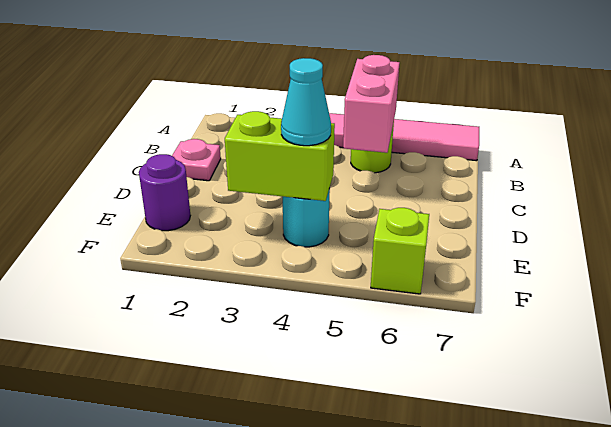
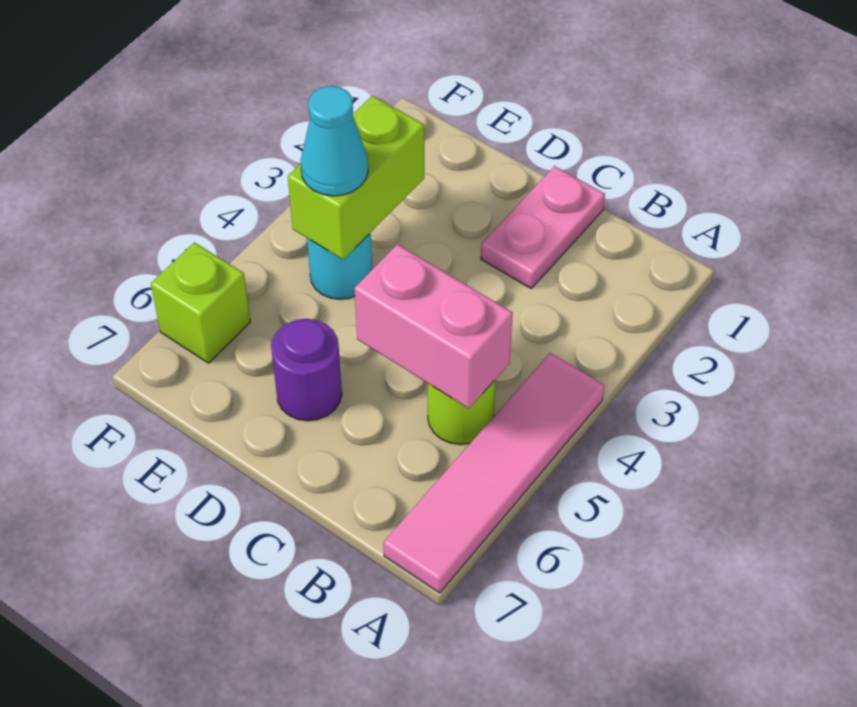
pink plate C1 level 1 -> pink plate C1:C2 level 1
purple round brick E1 level 1 -> purple round brick D6 level 1

